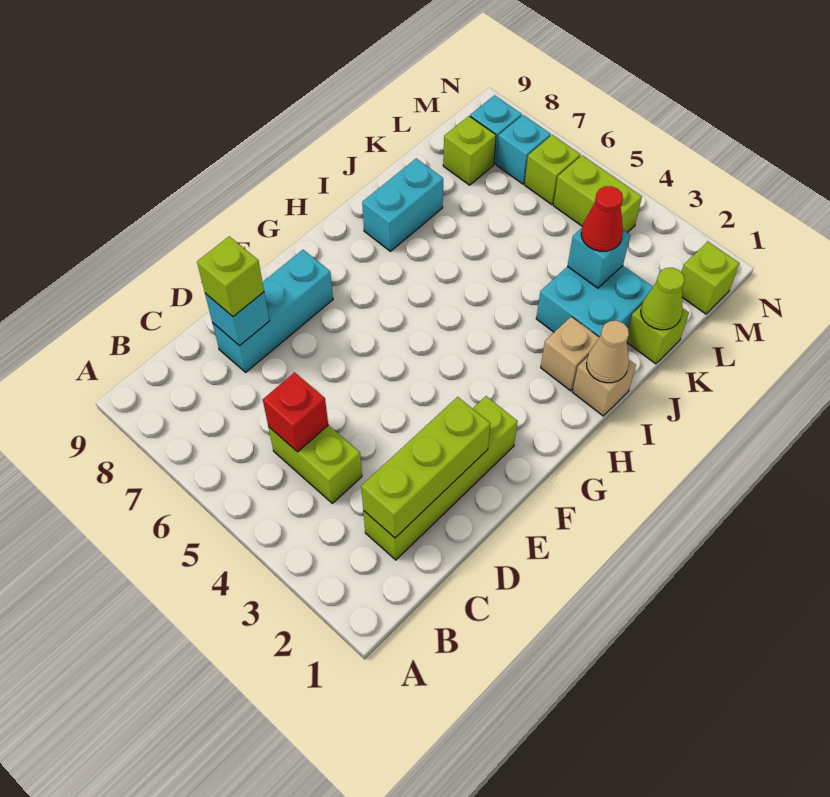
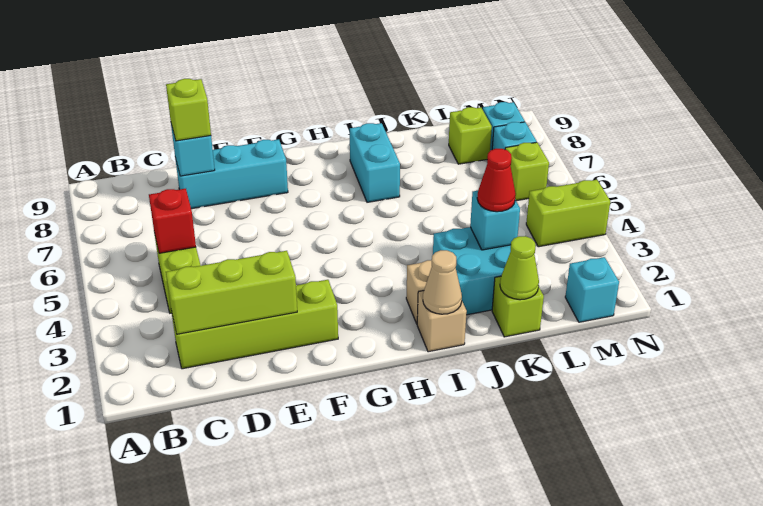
cyan brick I8:J8 level 1 -> cyan brick I7:I8 level 1
lime brick M1 level 1 -> cyan brick M1 level 1
lime brick M4:M5 level 1 -> lime brick M4:N4 level 1

